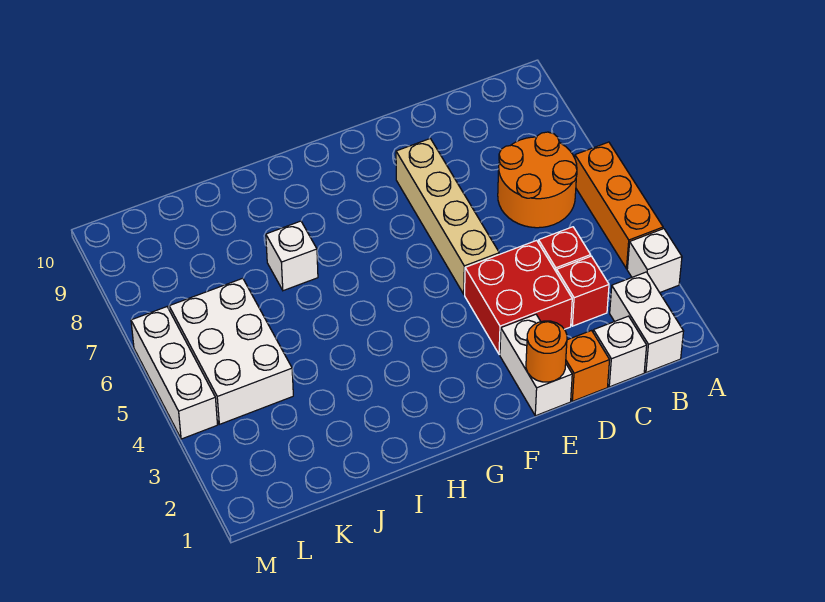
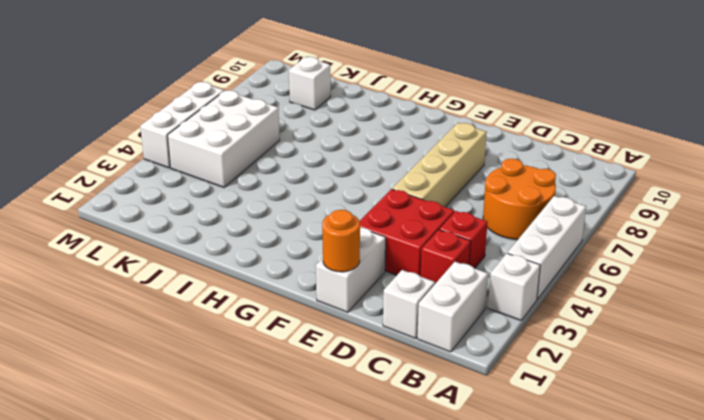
orange brick A4:A6 level 1 -> white brick A4:A6 level 1
orange brick D1 level 1 -> none
white brick I7 level 1 -> white brick K9 level 1

